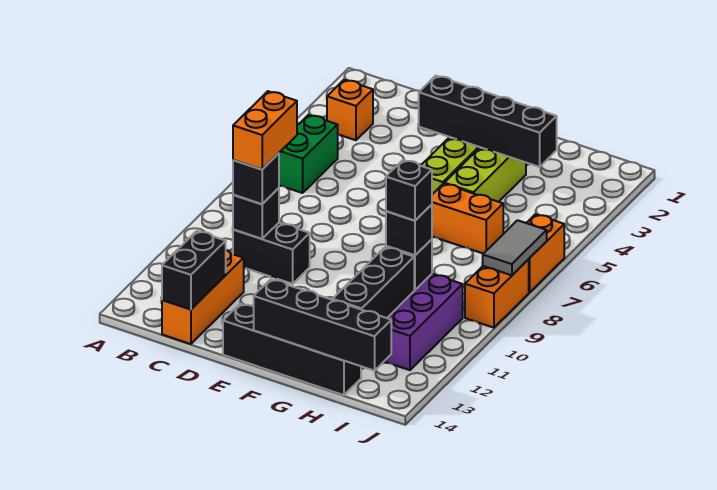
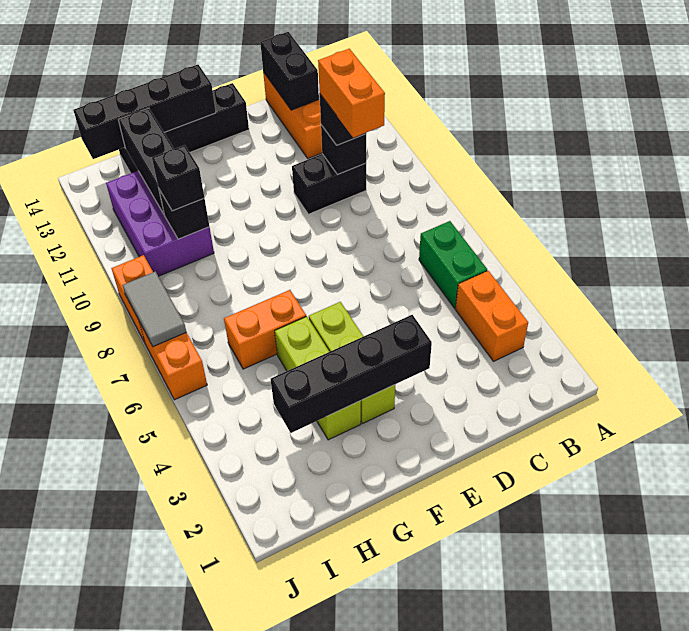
orange brick B3 level 1 -> orange brick B3:B4 level 1
black brick H10 level 4 -> none

